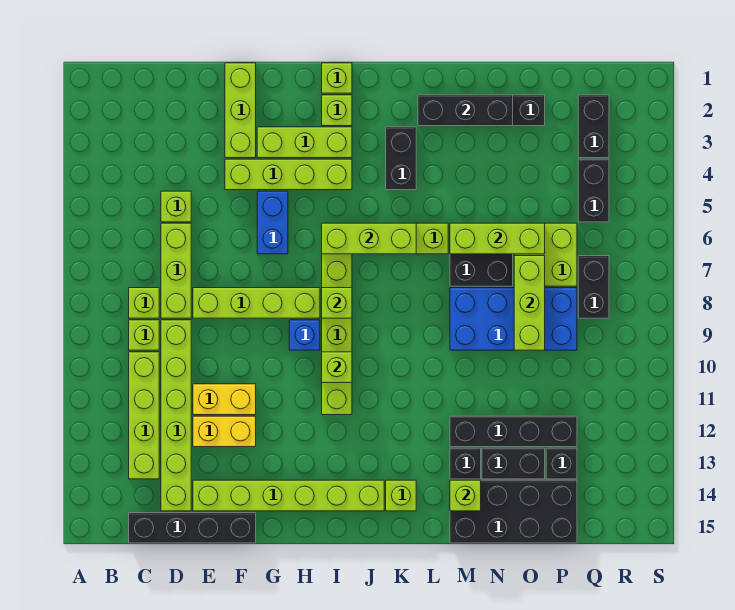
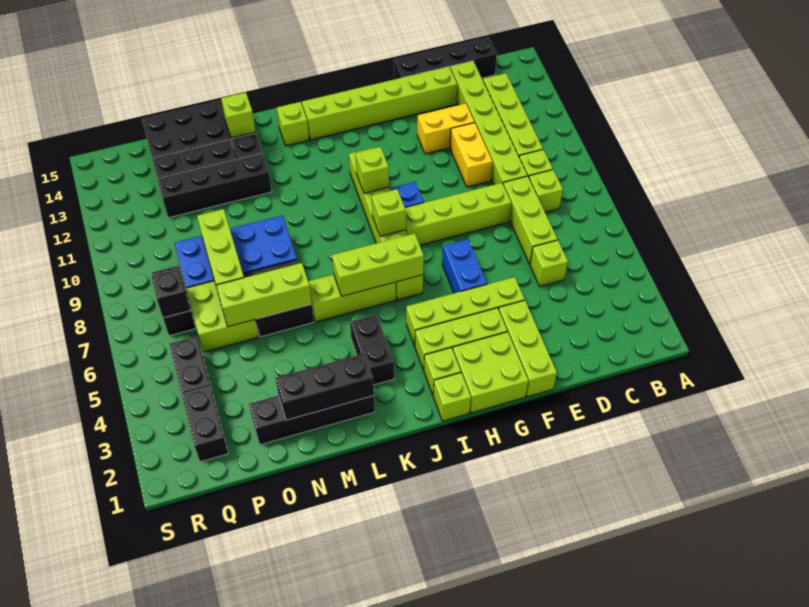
yellow brick E11:F11 level 1 -> yellow brick E10:E11 level 1
none -> lime brick G1:H2 level 1
none -> black brick Q7 level 2

